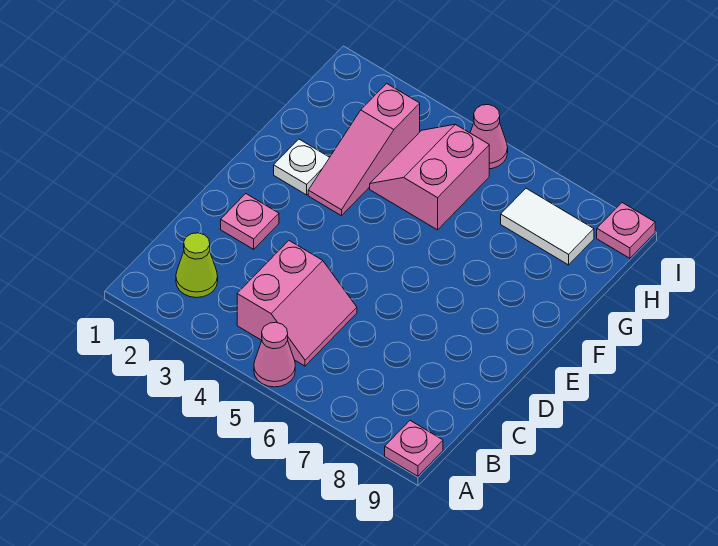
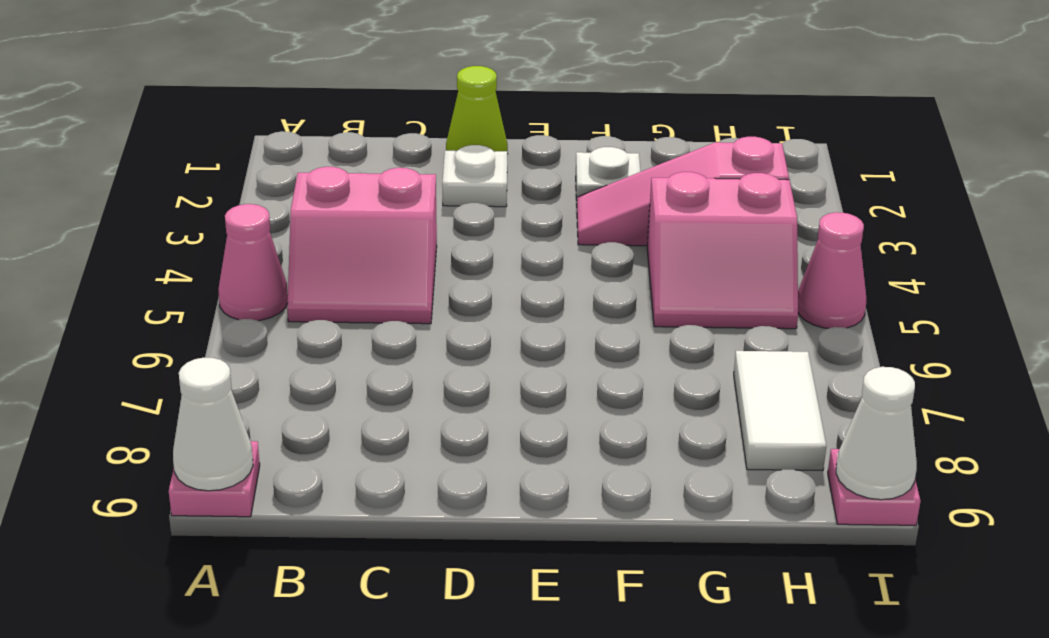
none -> white cone A9 level 2
lime cone B2 level 1 -> lime cone D1 level 1
pink plate D2 level 1 -> white plate D2 level 1
pink slope G4:H5 level 1 top 5 -> pink slope G4:H5 level 1 top 4
none -> white cone I9 level 2

